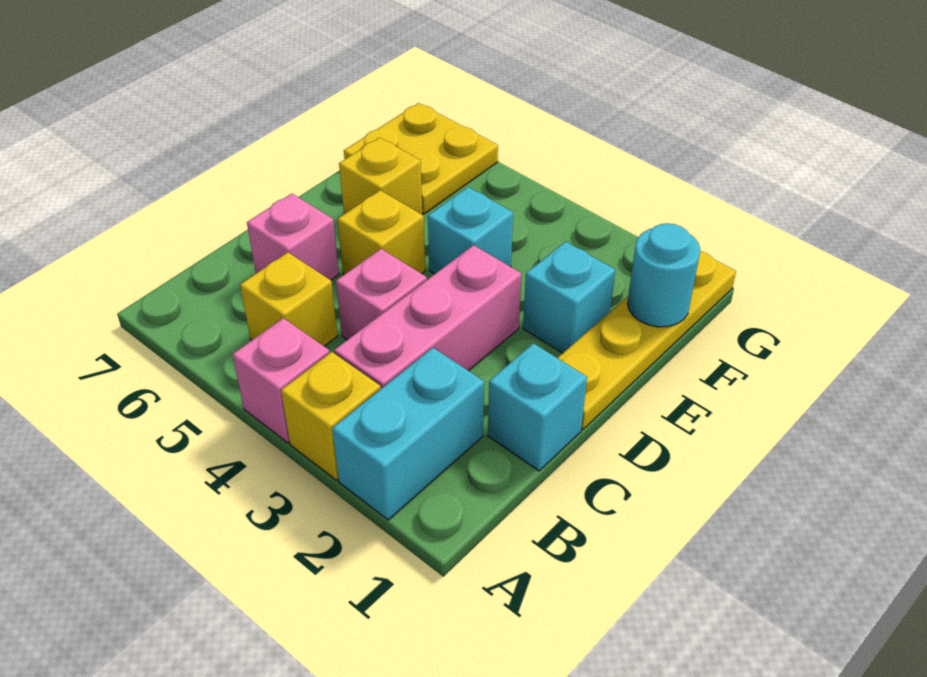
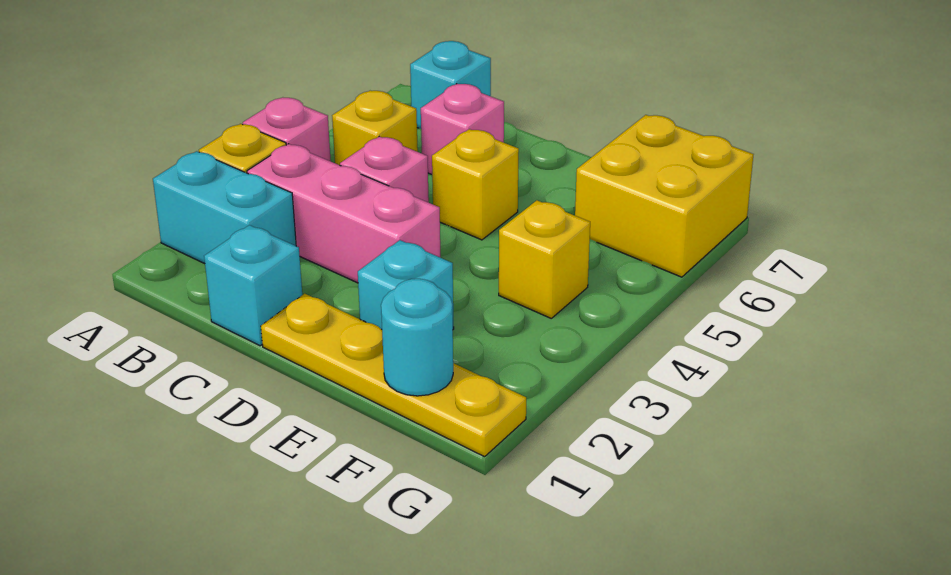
cyan brick E4 level 1 -> cyan brick B7 level 1
yellow brick E6 level 1 -> yellow brick F4 level 1
yellow plate F6:G7 level 1 -> yellow brick F6:G7 level 1

